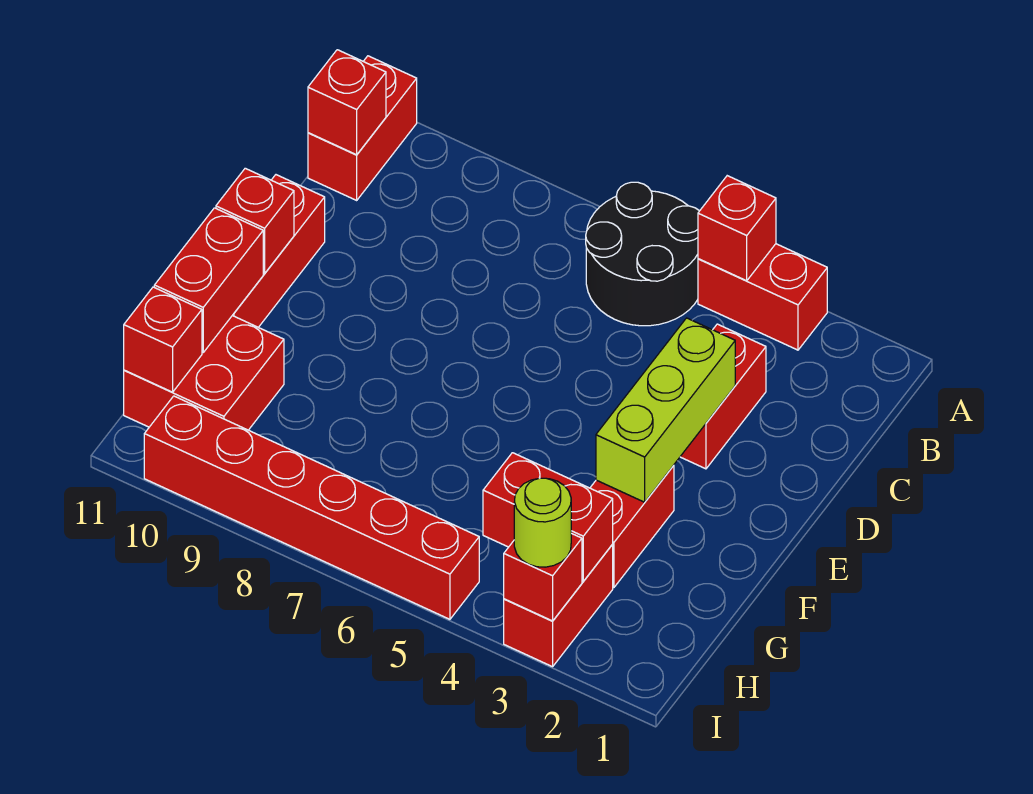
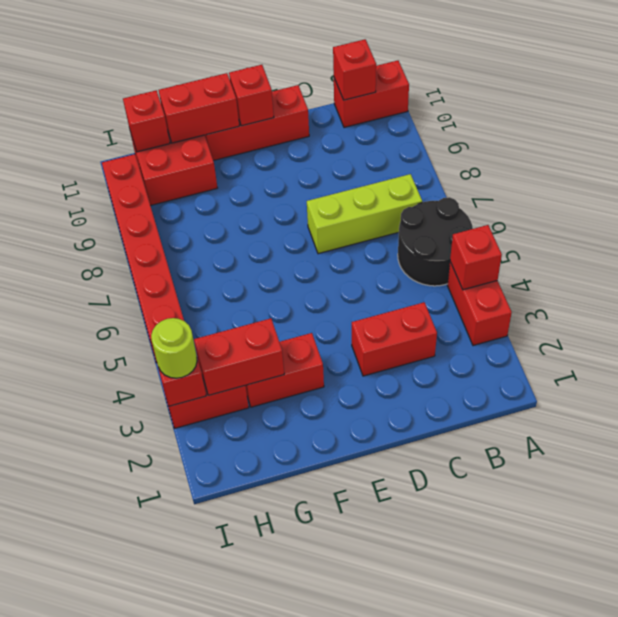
lime brick D3:F3 level 2 -> lime brick B7:D7 level 1
red brick H3:H4 level 2 -> red brick G3:H3 level 2

